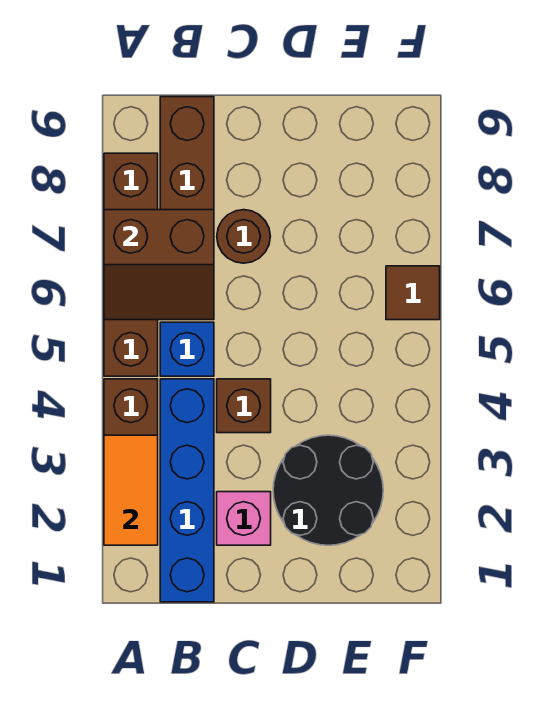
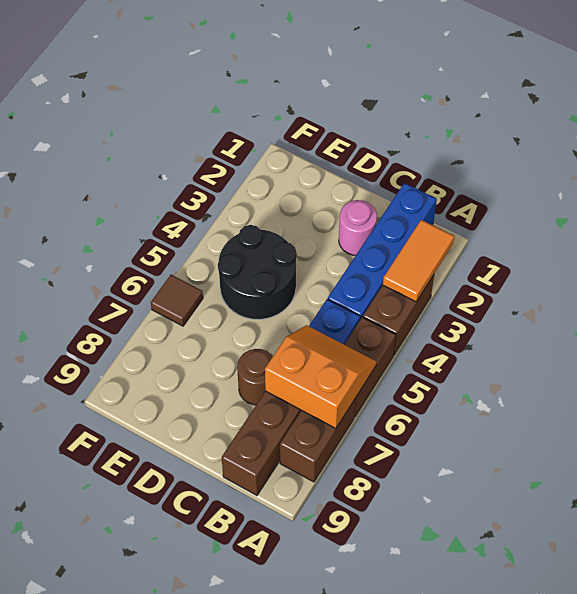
brown slope A6:B7 level 2 top 7 -> orange slope A6:B7 level 2 top 7
pink brick C2 level 1 -> pink round brick C2 level 1
brown brick C4 level 1 -> none
black round brick D2:E3 level 1 -> black round brick D4:E5 level 1

